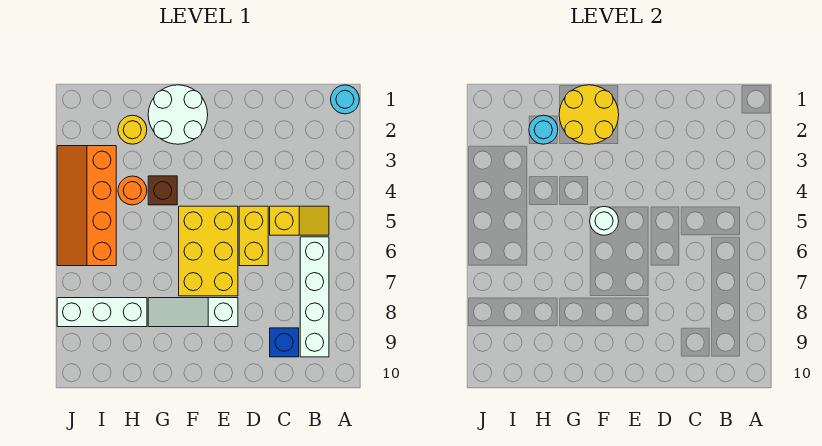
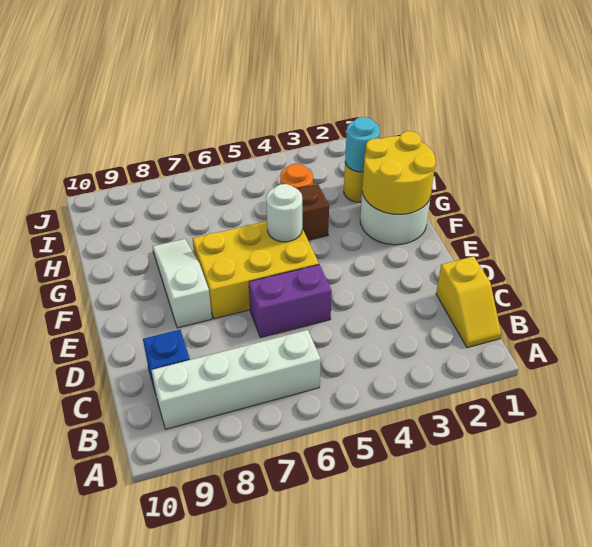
cyan round brick A1 level 1 -> none
yellow slope B5:C5 level 1 top C -> yellow slope B1:C1 level 1 top C
yellow brick D5:D6 level 1 -> purple brick D5:D6 level 1
white brick H8:J8 level 1 -> none
orange slope I3:J6 level 1 top I -> none

